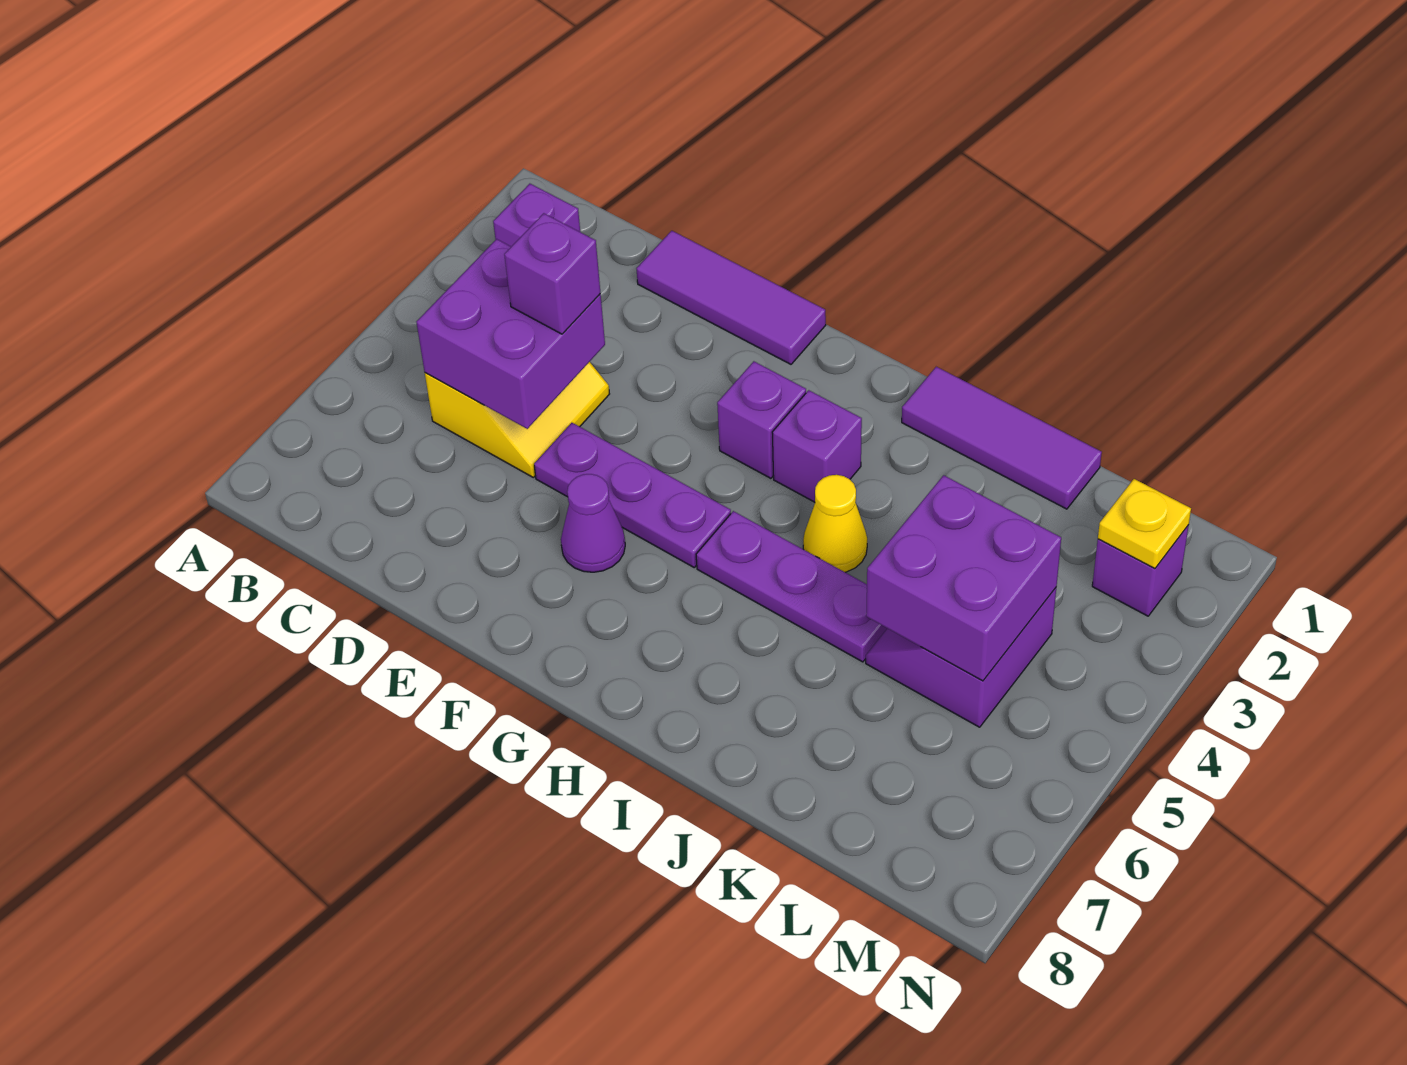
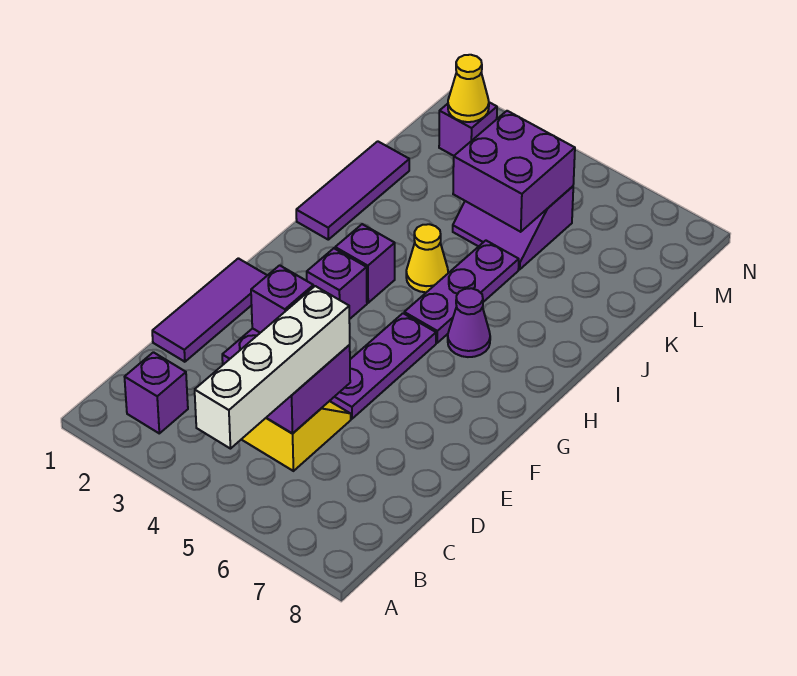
none -> white brick A5:D5 level 3
purple cone F6 level 1 -> purple cone H6 level 1
yellow plate M2 level 2 -> yellow cone M2 level 2

